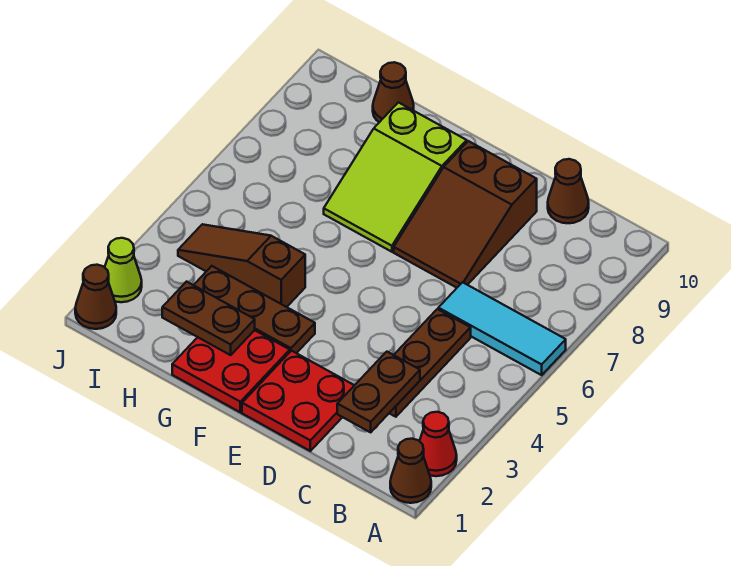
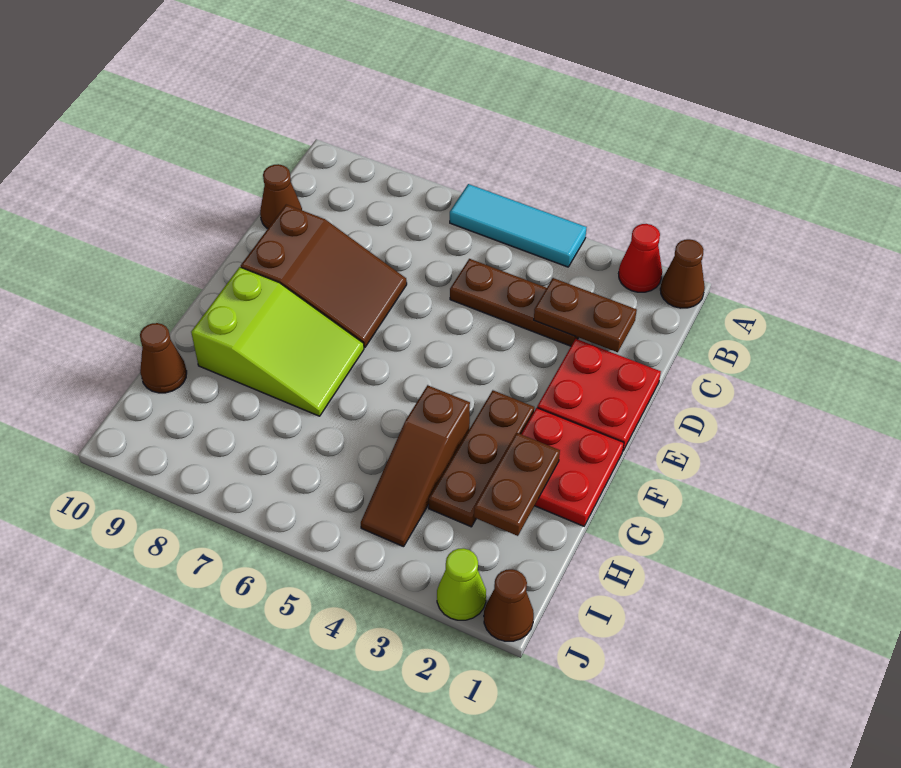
cyan tile A6:C6 level 1 -> cyan tile A4:A6 level 1

